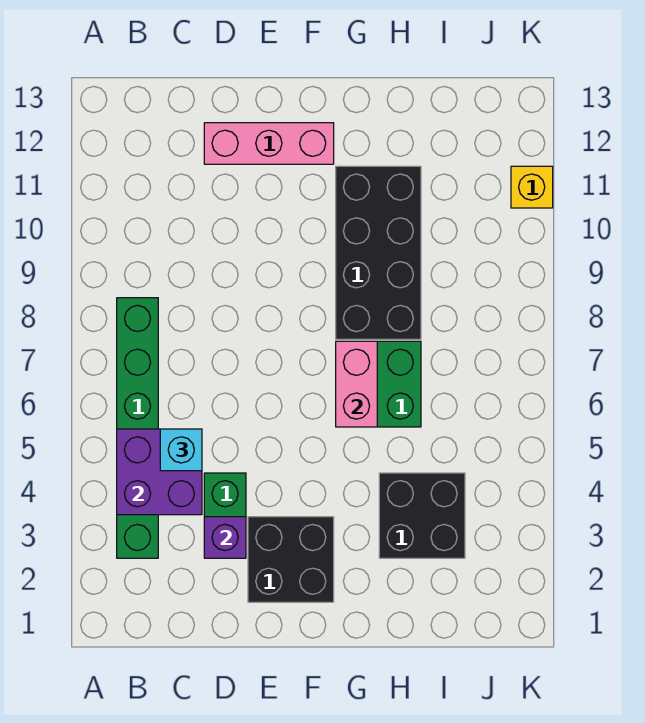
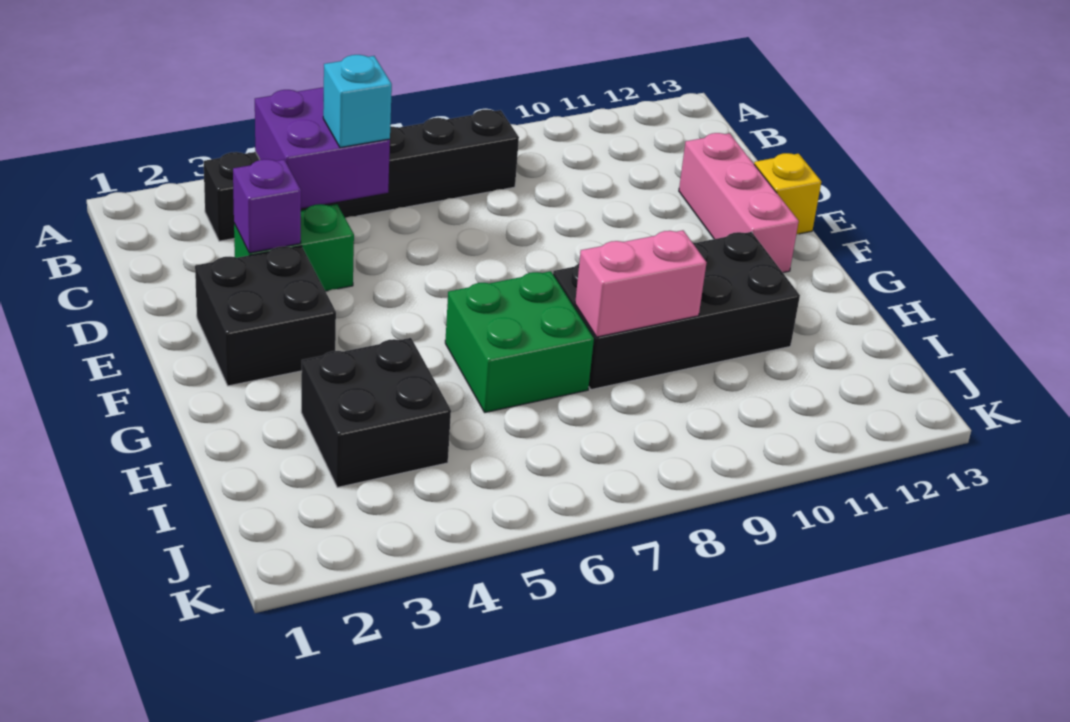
green brick B3:B8 level 1 -> black brick B3:B8 level 1
pink brick G6:G7 level 2 -> pink brick H8:H9 level 2
yellow brick K11 level 1 -> yellow brick E13 level 1

